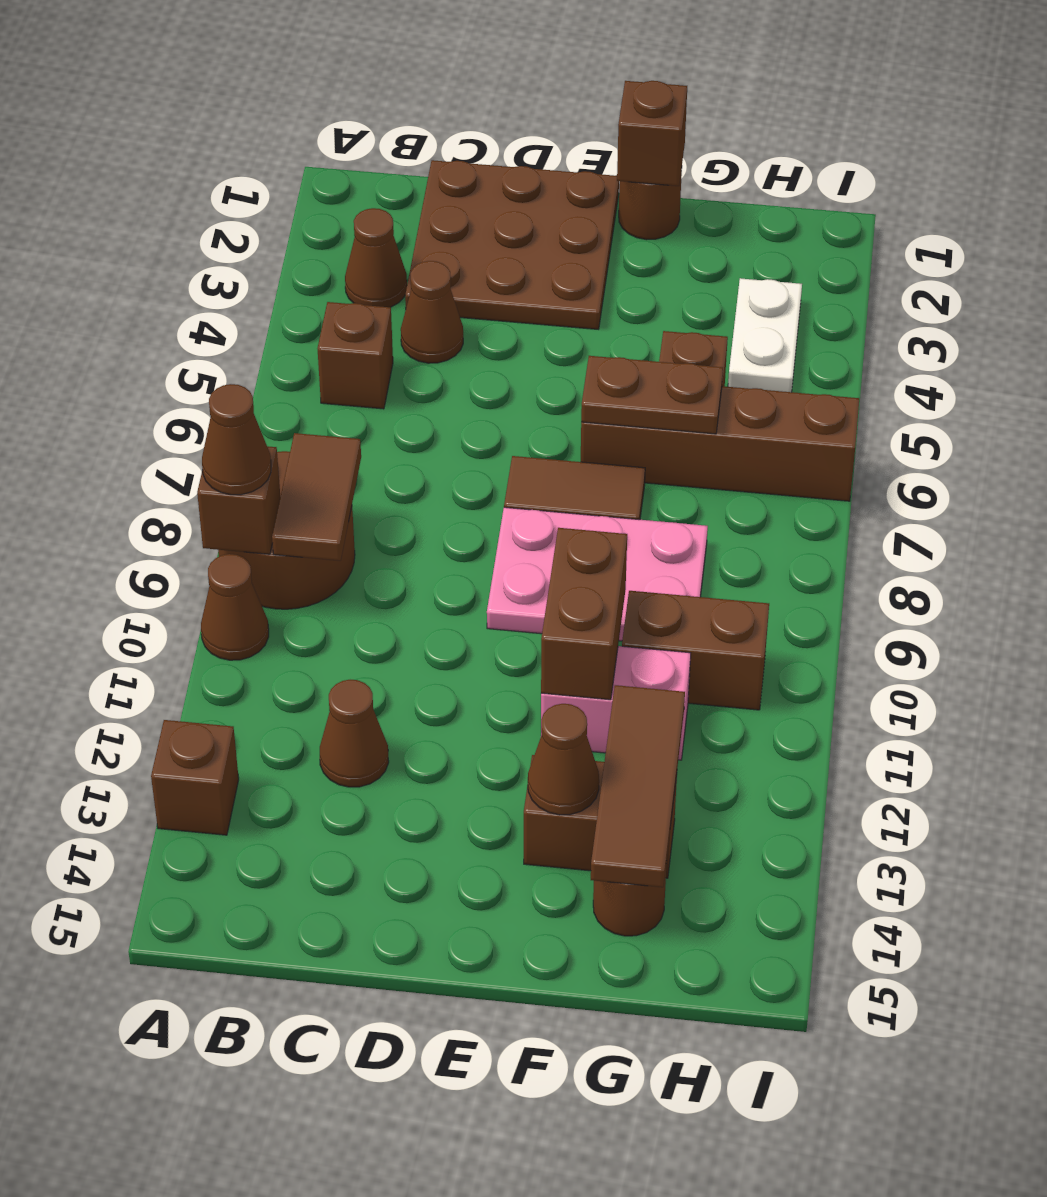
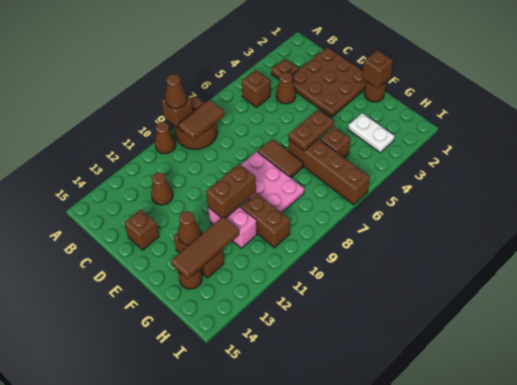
brown brick A13 level 1 -> brown brick D14 level 1
brown cone B3 level 1 -> brown plate B3 level 1
brown plate F6:G6 level 2 -> brown plate F5:F6 level 2
white plate H3:H4 level 1 -> white plate G3:H3 level 1

